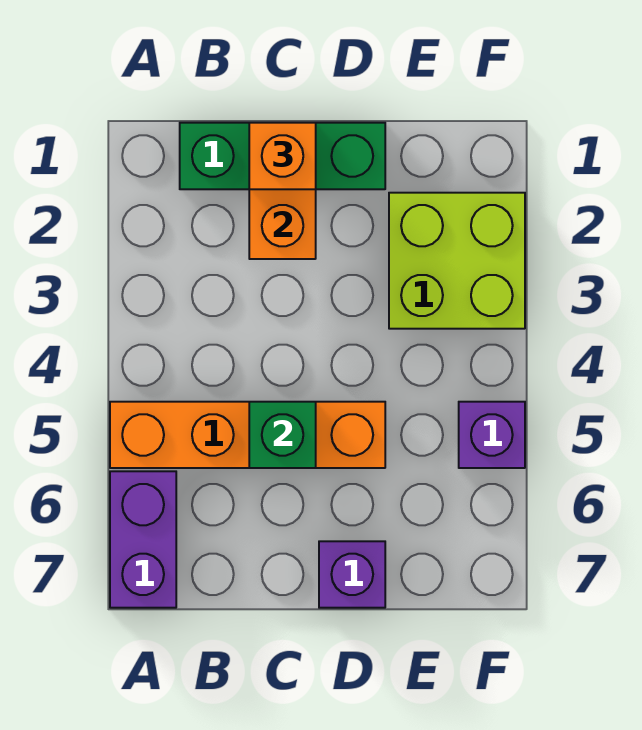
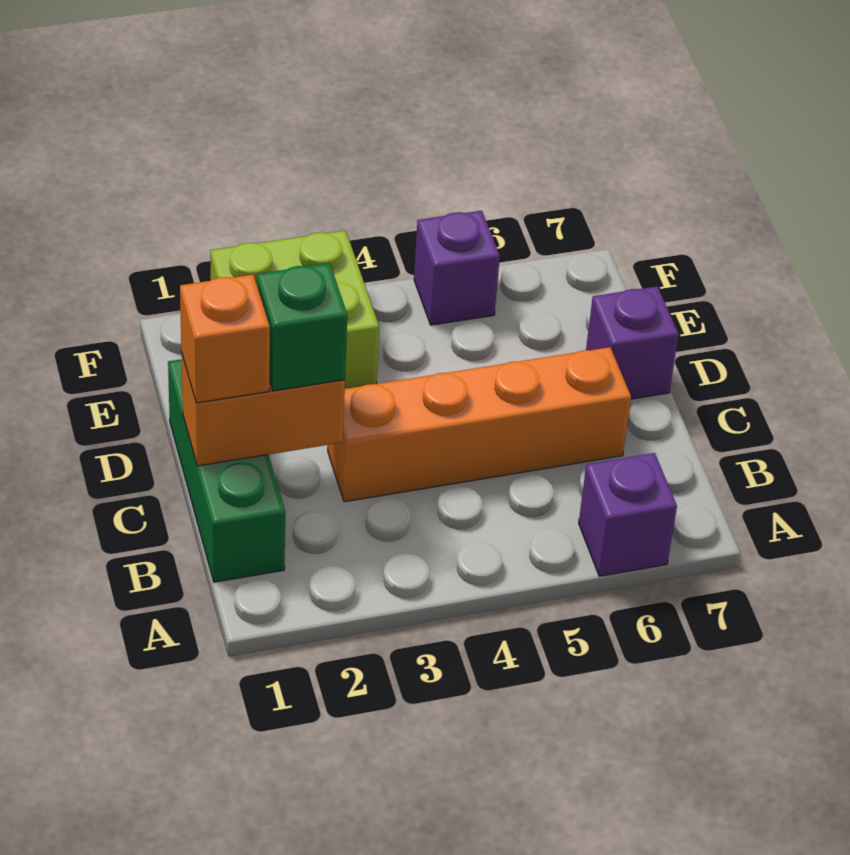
orange brick A5:D5 level 1 -> orange brick C3:C6 level 1
purple brick A6:A7 level 1 -> purple brick A6 level 1
green brick C5 level 2 -> green brick C2 level 3

